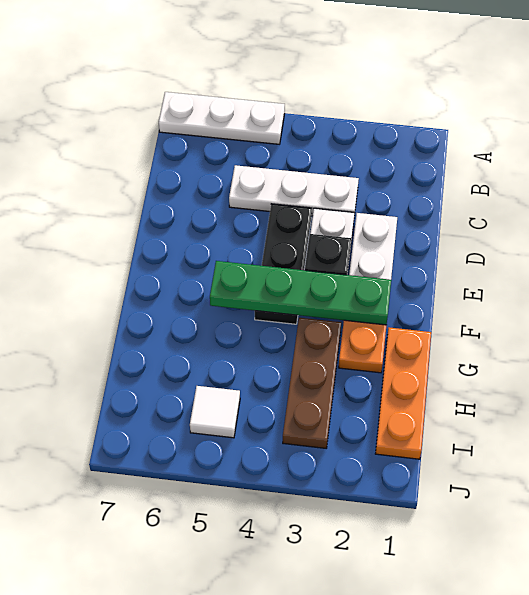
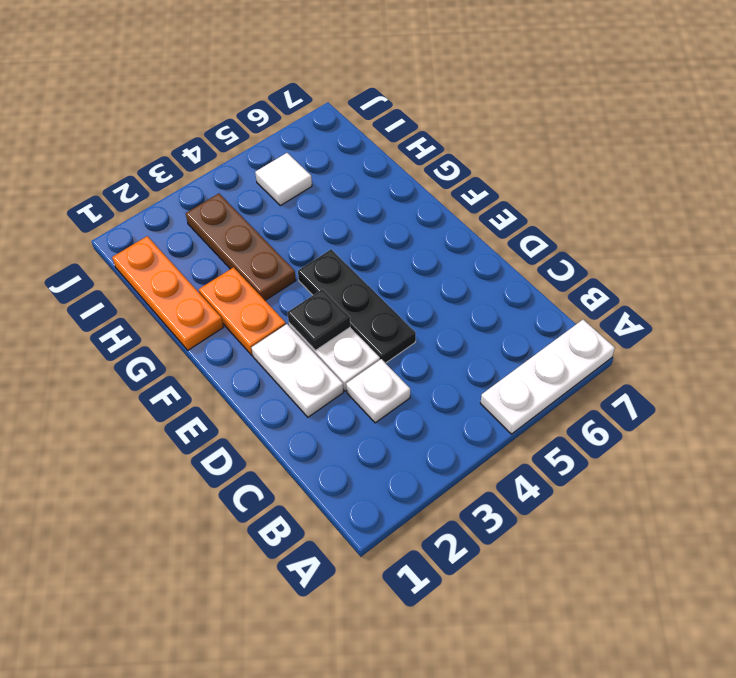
white plate C3:C5 level 1 -> white plate C3 level 1
green plate F2:F5 level 2 -> none

